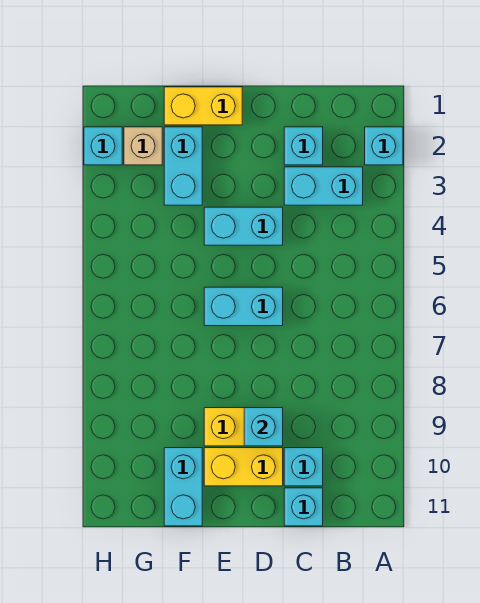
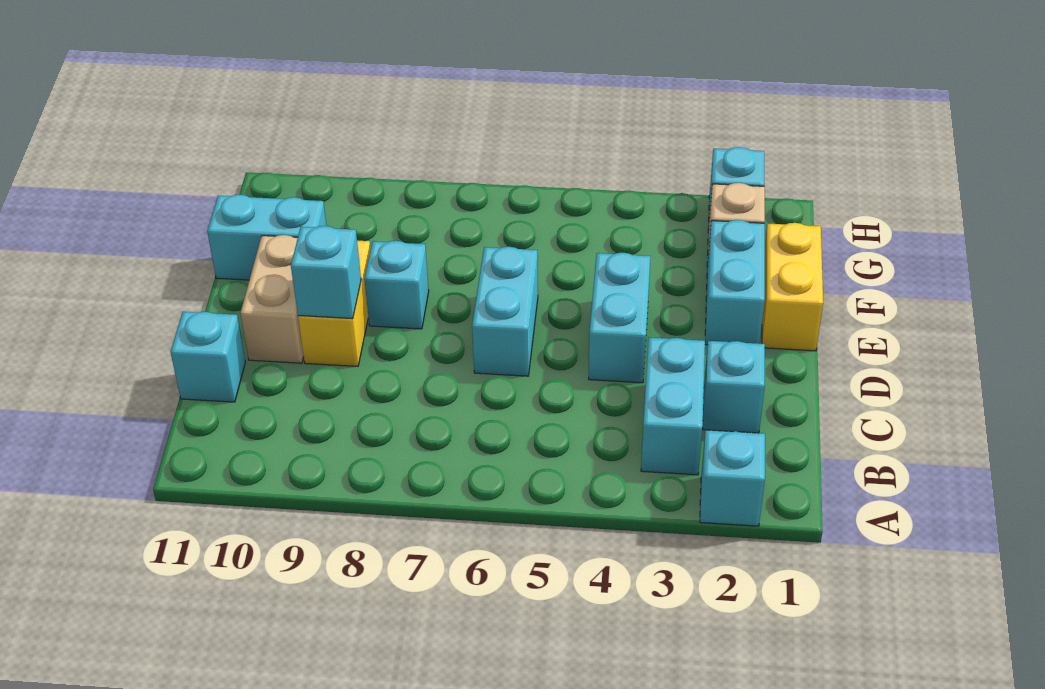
cyan brick C10 level 1 -> cyan brick E8 level 1
yellow brick D10:E10 level 1 -> tan brick D10:E10 level 1
cyan brick F2:F3 level 1 -> cyan brick E2:F2 level 1

